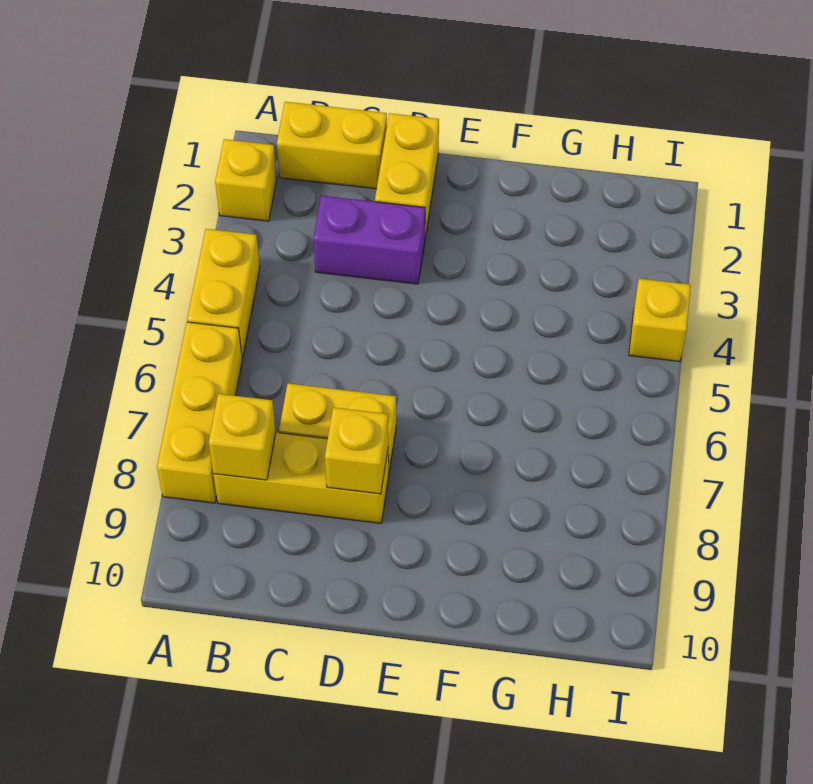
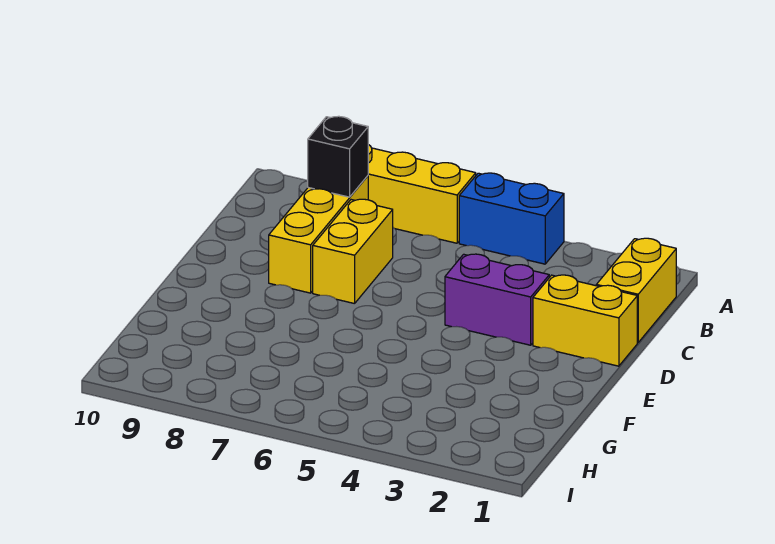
yellow brick A2 level 1 -> none
yellow brick A4:A5 level 1 -> blue brick A4:A5 level 1
yellow brick B8 level 2 -> black brick B8 level 2
purple brick C3:D3 level 1 -> purple brick D3:D4 level 1
yellow brick D8 level 2 -> none
yellow brick I4 level 1 -> none

